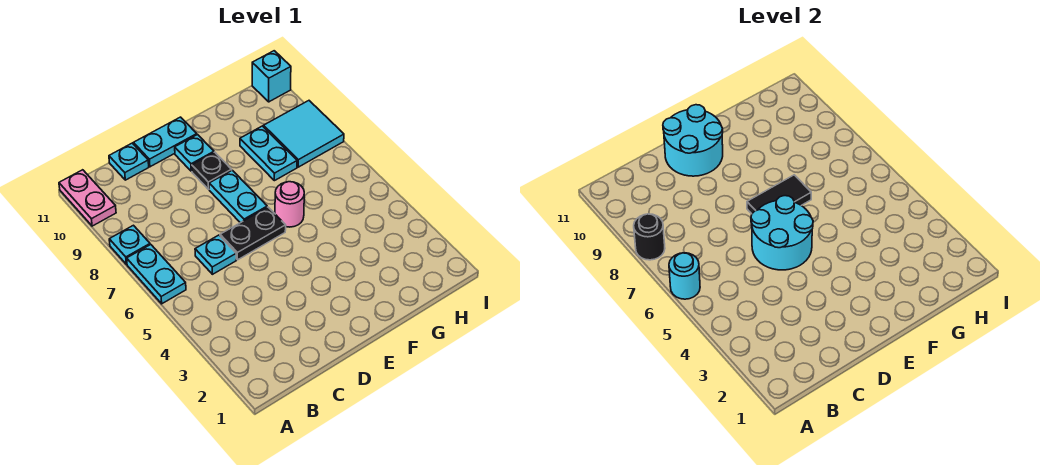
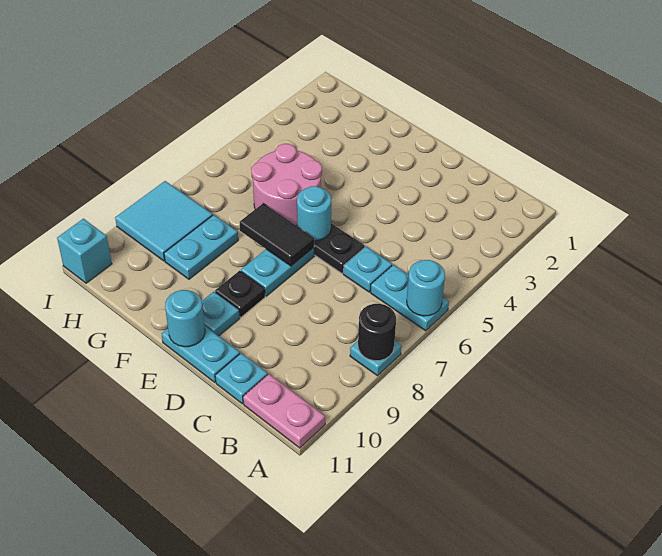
cyan plate A6:A7 level 1 -> cyan plate A6:B6 level 1
pink plate A10:A11 level 1 -> pink plate A11:B11 level 1
cyan round brick D5:E6 level 2 -> cyan round brick E6 level 2
cyan round brick D10:E11 level 2 -> cyan round brick E11 level 2
pink round brick F6 level 1 -> pink round brick F5:G6 level 1

